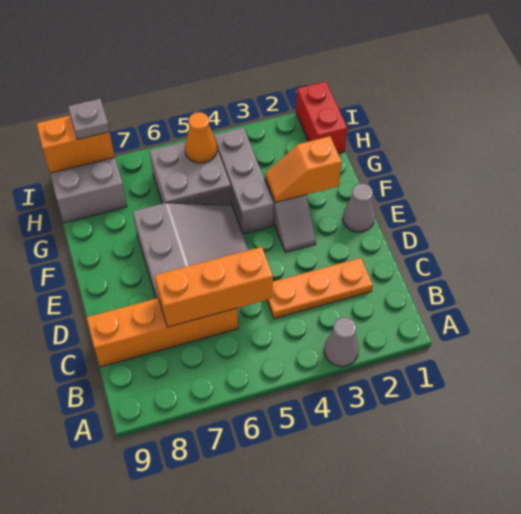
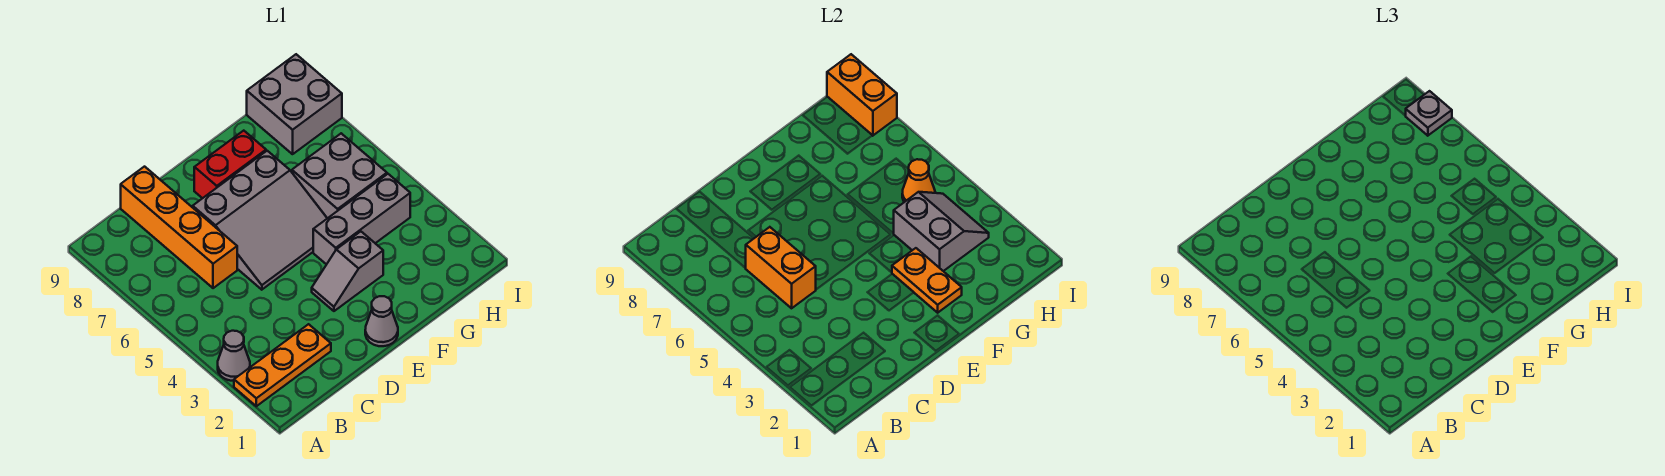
orange plate C2:C4 level 1 -> orange plate A2:C2 level 1
orange brick C5:C7 level 2 -> orange brick C5:C6 level 2
orange slope F2:F3 level 2 top 2 -> orange plate F2:F3 level 2
none -> grey slope G3:H4 level 2 top G
red brick H1:I1 level 1 -> red brick E8:F8 level 1

